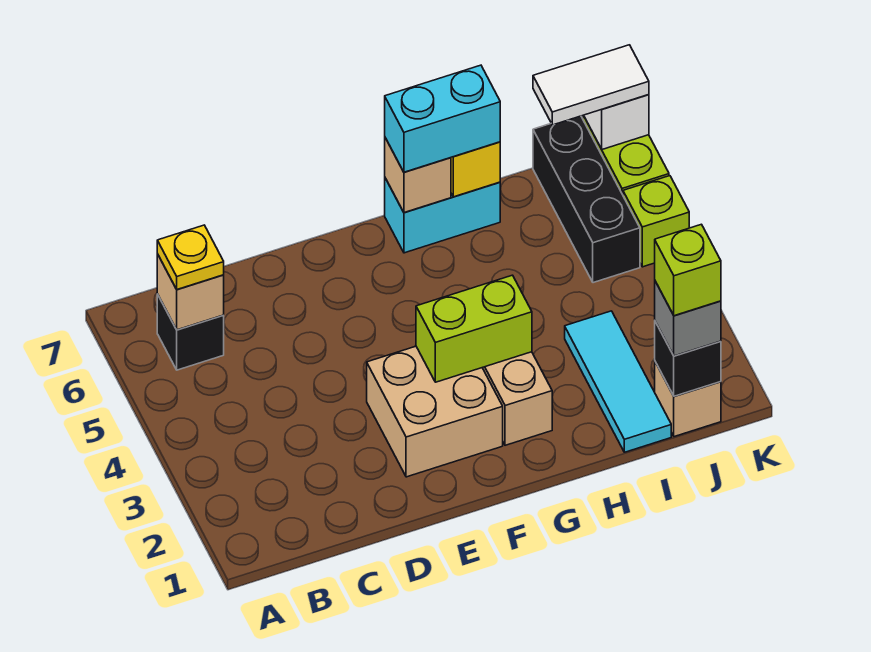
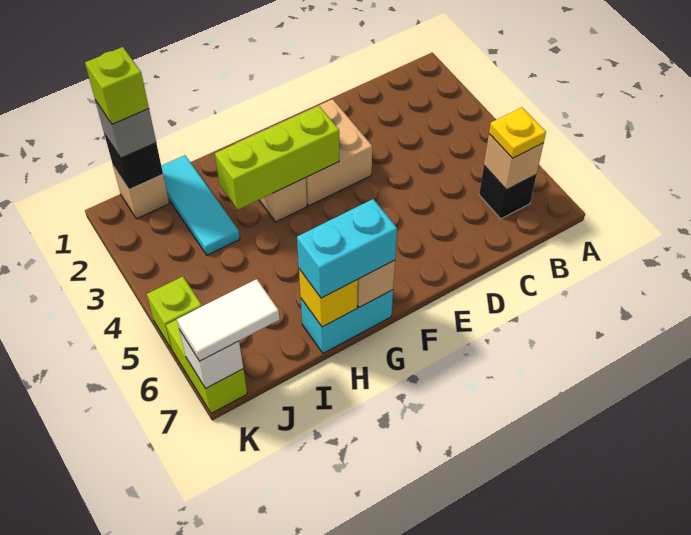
lime brick F3:G3 level 2 -> lime brick F3:H3 level 2
black brick J5:J7 level 1 -> none

